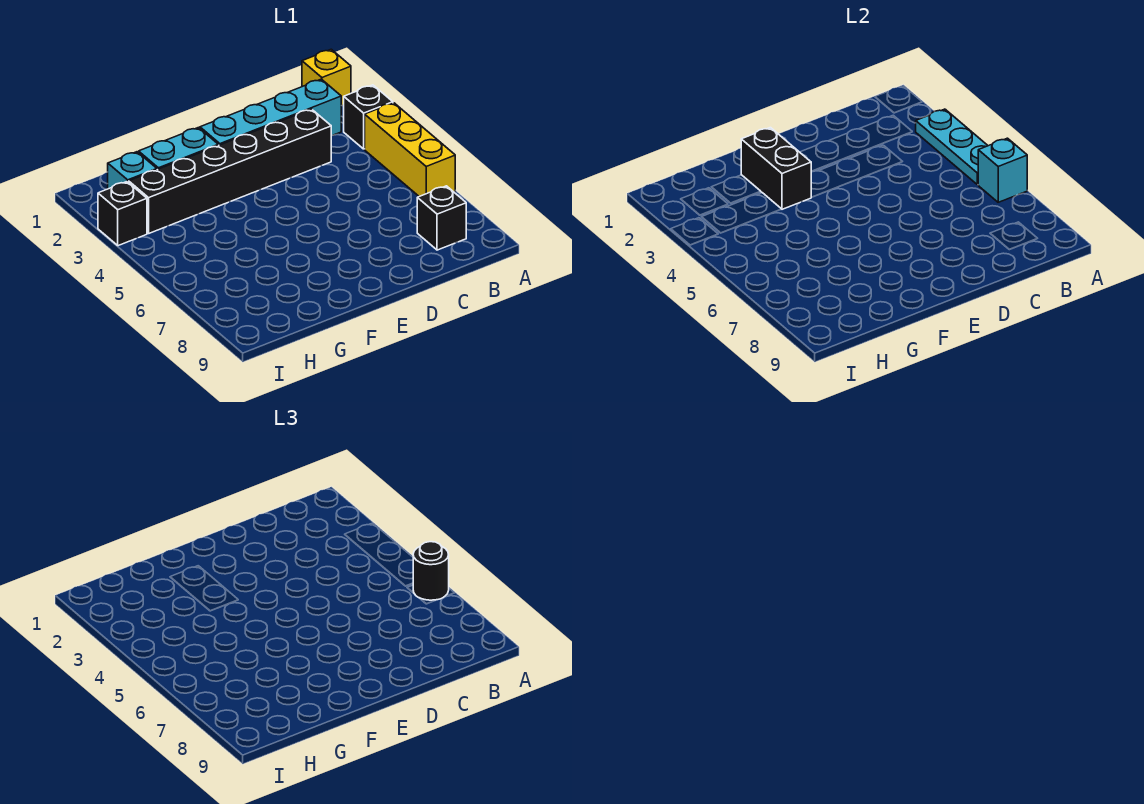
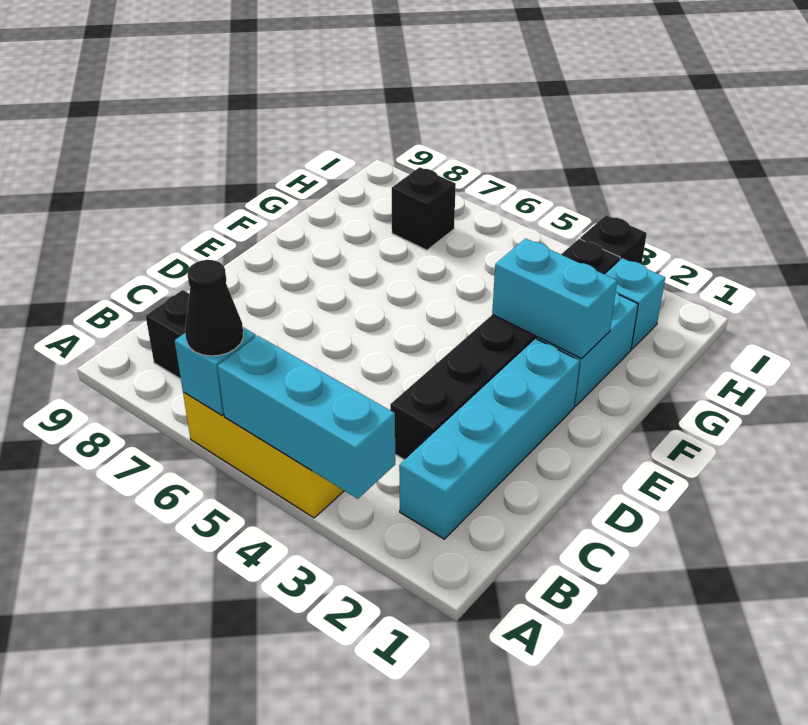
yellow brick A1 level 1 -> none
black brick A3 level 1 -> black brick H7 level 1
cyan plate A3:A5 level 2 -> cyan brick A3:A5 level 2
black round brick A6 level 3 -> black cone A6 level 3
black brick F2:F3 level 2 -> cyan brick F2:F3 level 2

